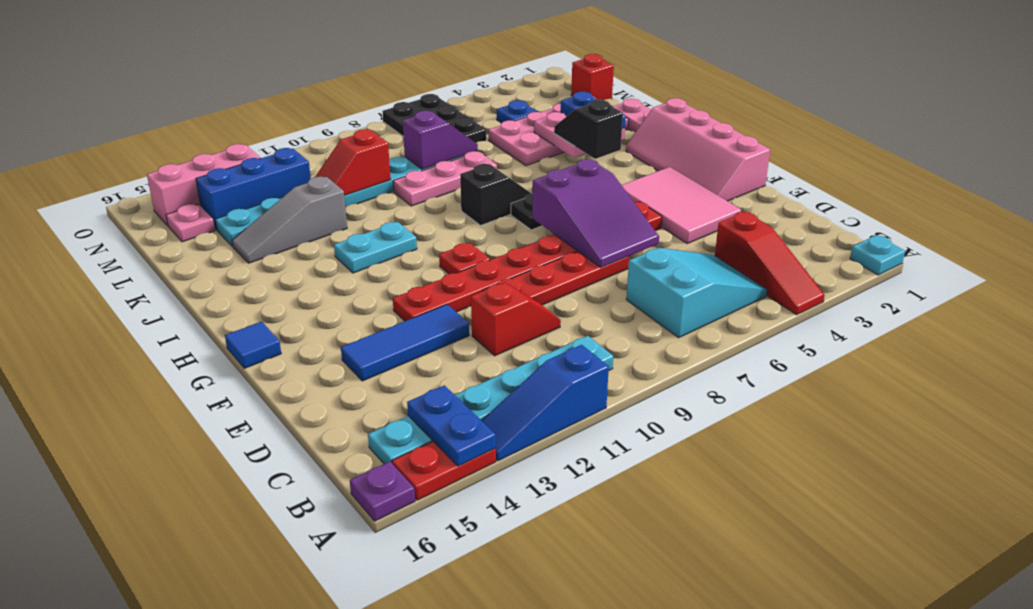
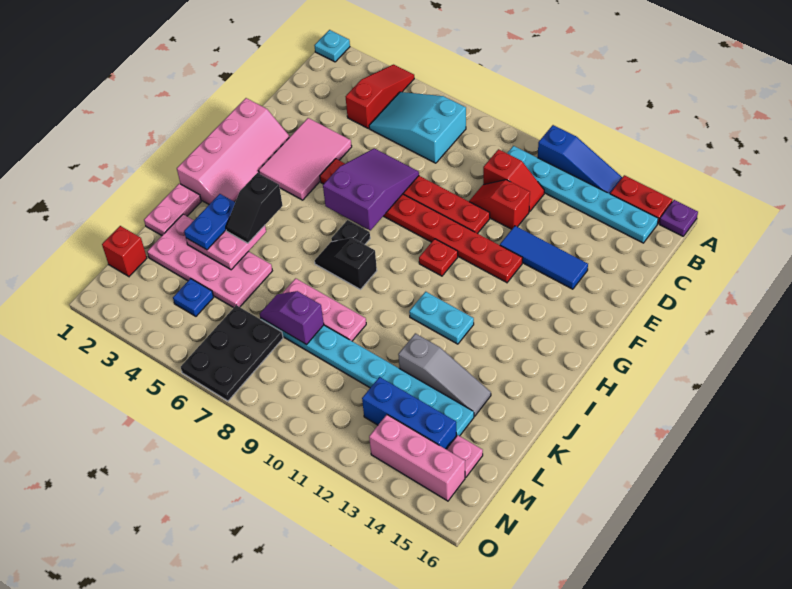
blue plate A14:B14 level 2 -> none
blue tile G16 level 1 -> none
red slope L10:L11 level 2 top 10 -> red slope C10:C11 level 1 top 10

